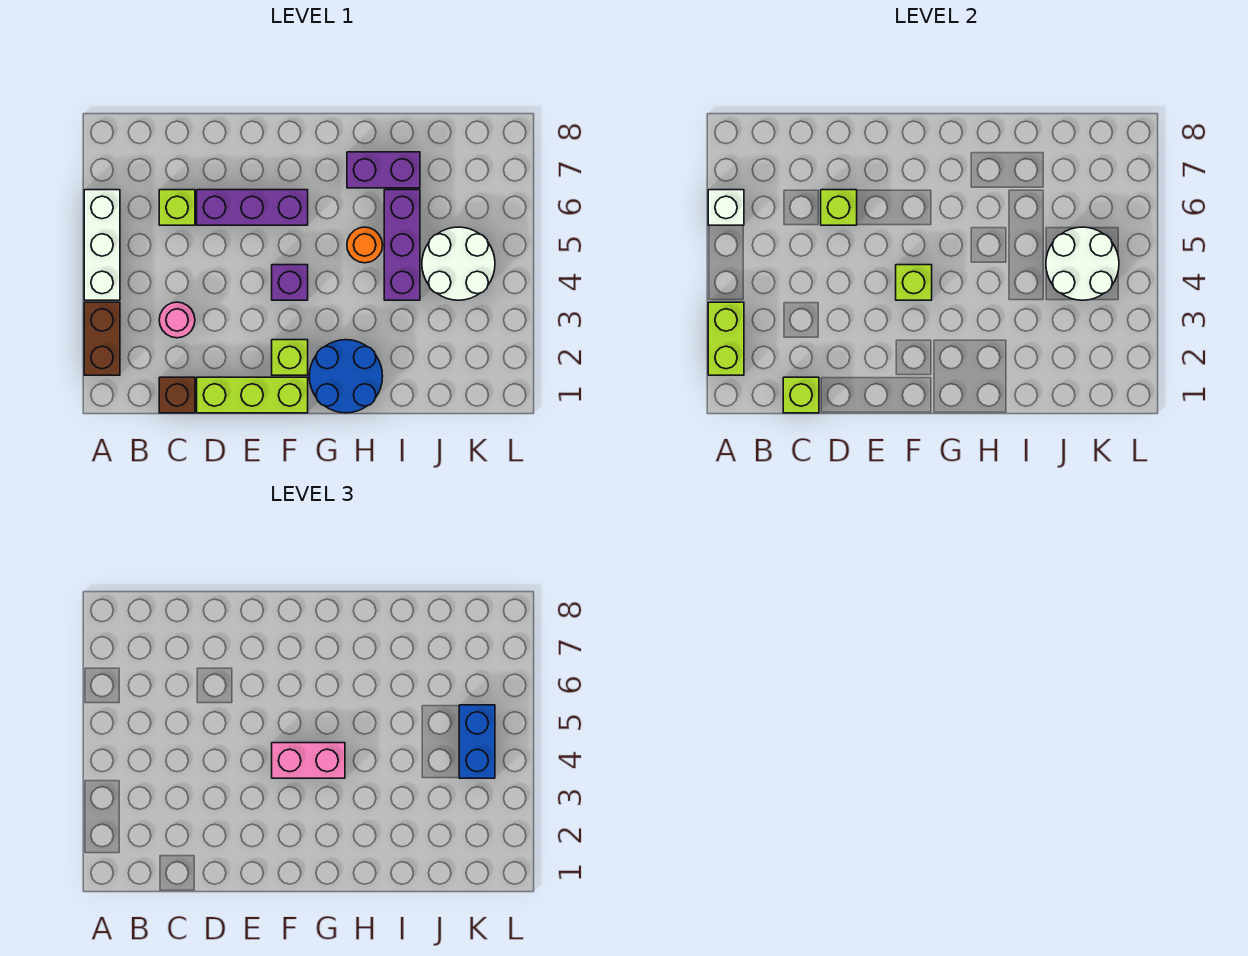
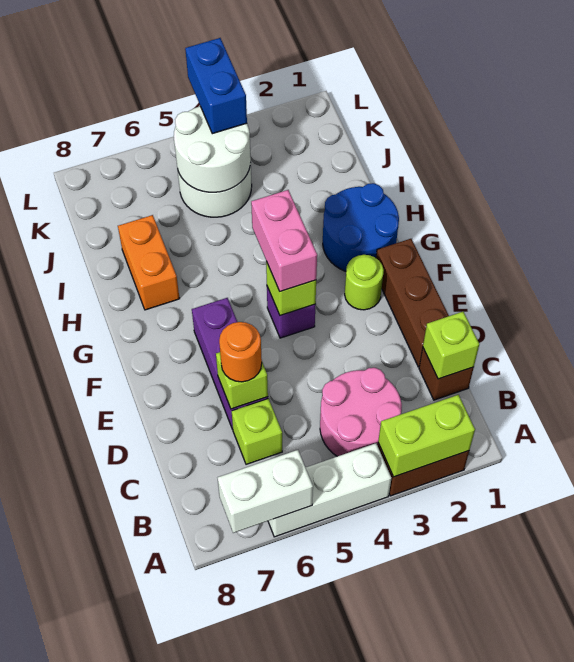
white brick A6 level 2 -> white brick A6:A7 level 2
pink round brick C3 level 1 -> pink round brick B3:C4 level 1
lime brick D1:F1 level 1 -> brown brick D1:F1 level 1
lime brick F2 level 1 -> lime round brick F2 level 1
orange round brick H5 level 1 -> orange round brick D6 level 3
purple brick H7:I7 level 1 -> orange brick H7:I7 level 1
purple brick I4:I6 level 1 -> none
blue brick K4:K5 level 3 -> blue brick K4:L4 level 3

